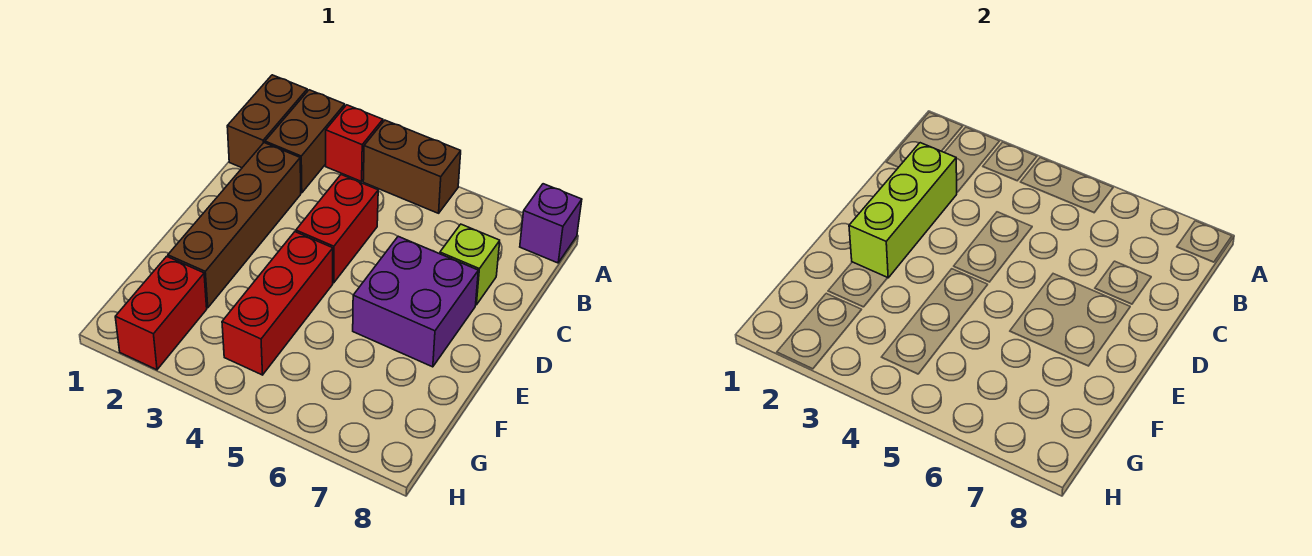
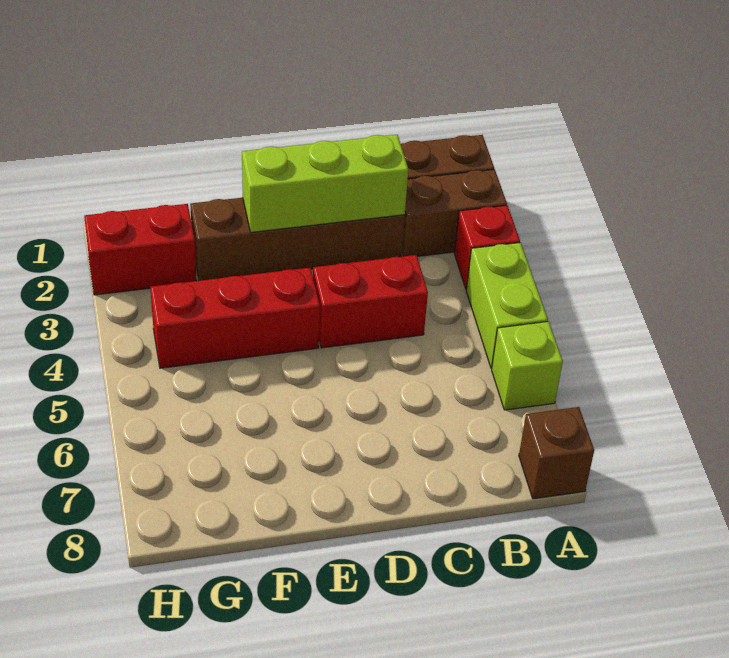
brown brick A4:A5 level 1 -> lime brick A4:A5 level 1
purple brick A8 level 1 -> brown brick A8 level 1
lime brick C7 level 1 -> lime brick A6 level 1
purple brick D6:E7 level 1 -> none

